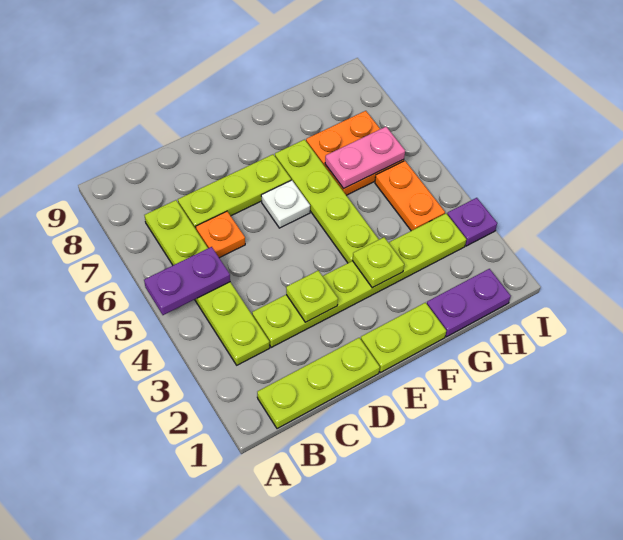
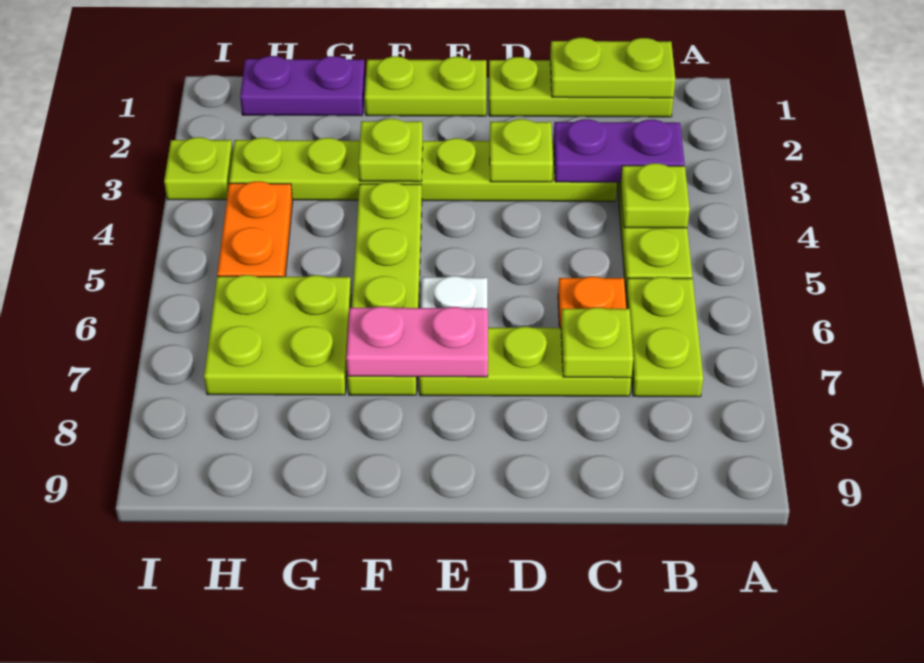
purple plate A5:B5 level 2 -> purple plate B3:C3 level 2
none -> lime plate B1:C1 level 2
none -> lime plate B4 level 2
none -> lime plate C7 level 2
orange plate G6:H7 level 1 -> lime plate G6:H7 level 1
pink plate G6:H6 level 2 -> pink plate E7:F7 level 2
purple plate I3 level 1 -> lime plate I3 level 1

